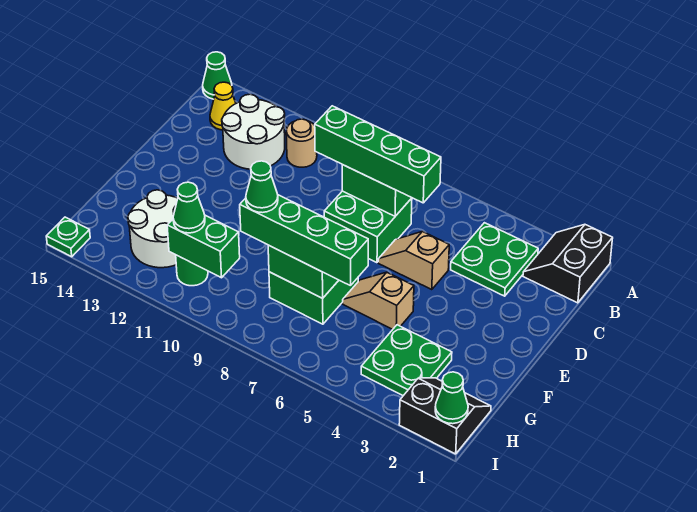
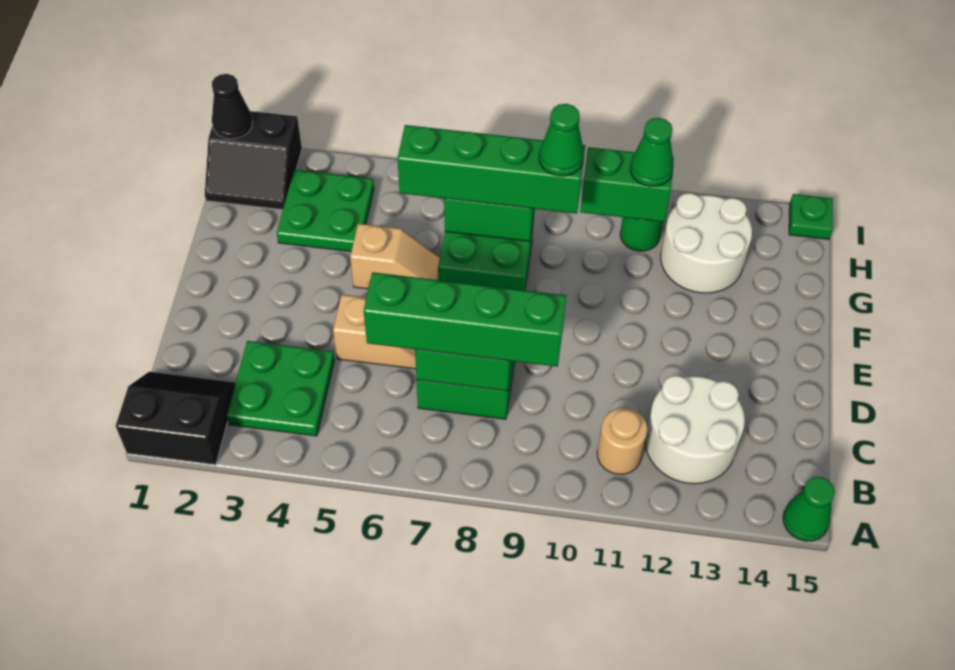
black slope A1:B2 level 1 top 1 -> black slope A1:B2 level 1 top A
yellow cone B14 level 1 -> none
green cone I1 level 2 -> black cone I1 level 2

